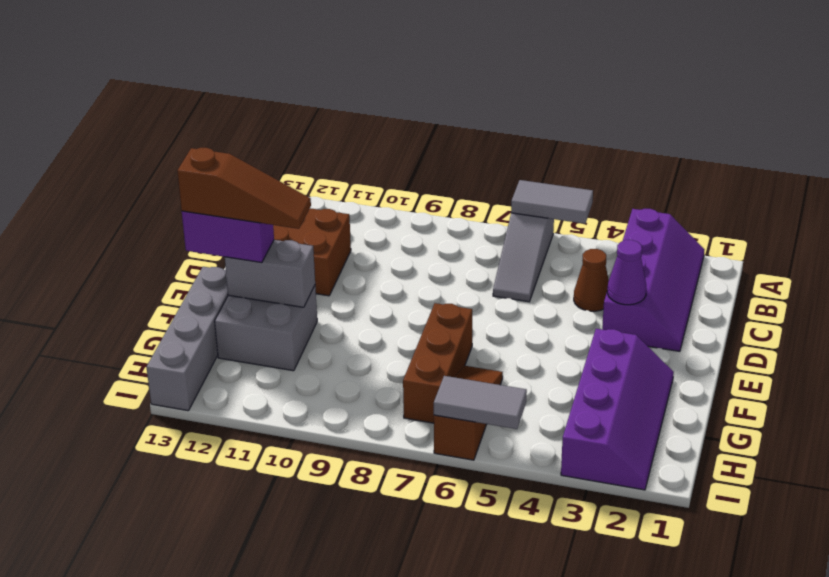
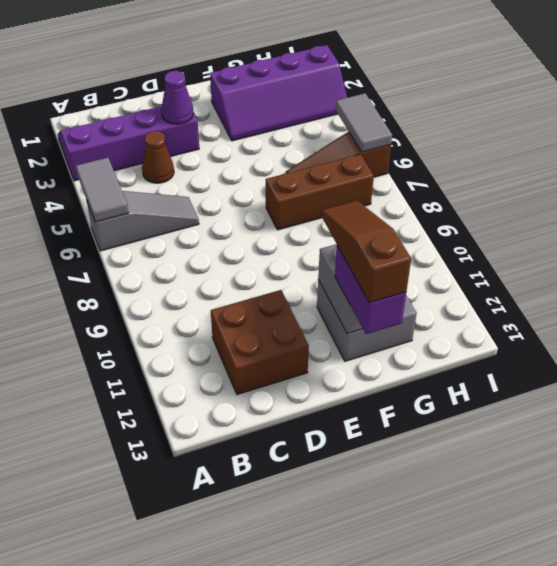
purple slope F2:I3 level 1 top 3 -> purple slope F2:I3 level 1 top 2
grey brick F13:I13 level 1 -> none

